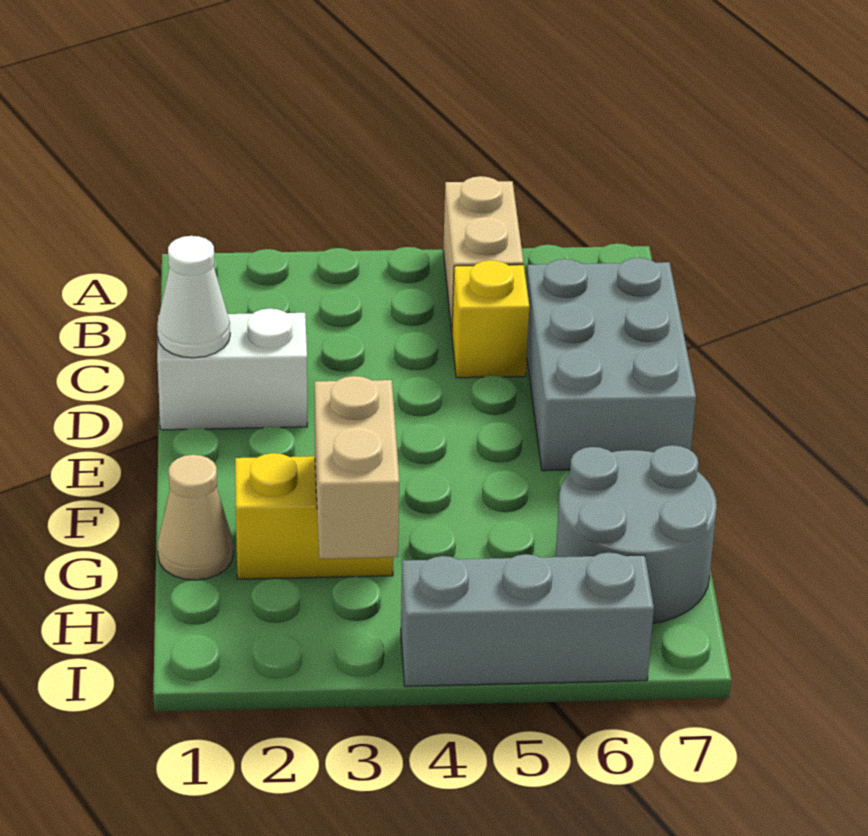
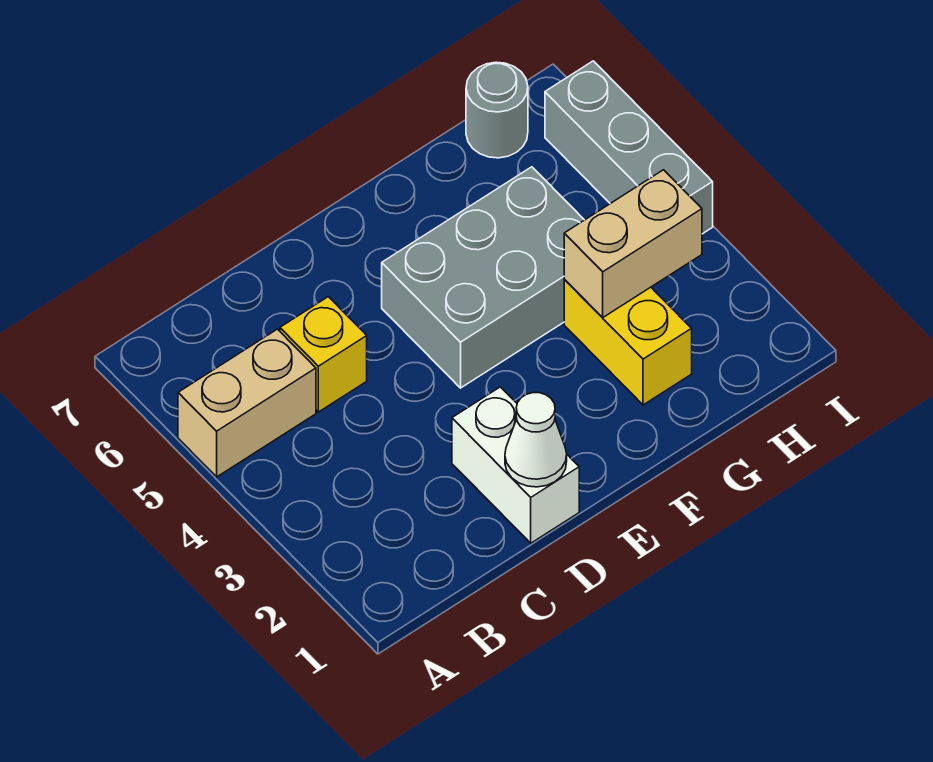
grey brick C6:E7 level 1 -> grey brick E4:G5 level 1
tan cone G1 level 1 -> none
grey round brick G6:H7 level 1 -> grey round brick H7 level 1

